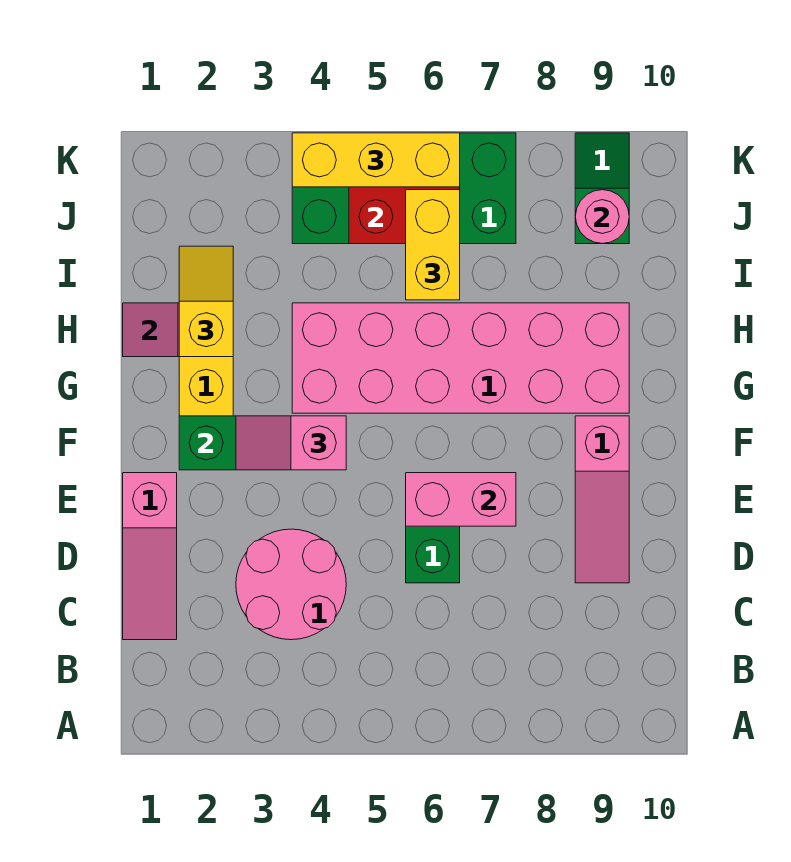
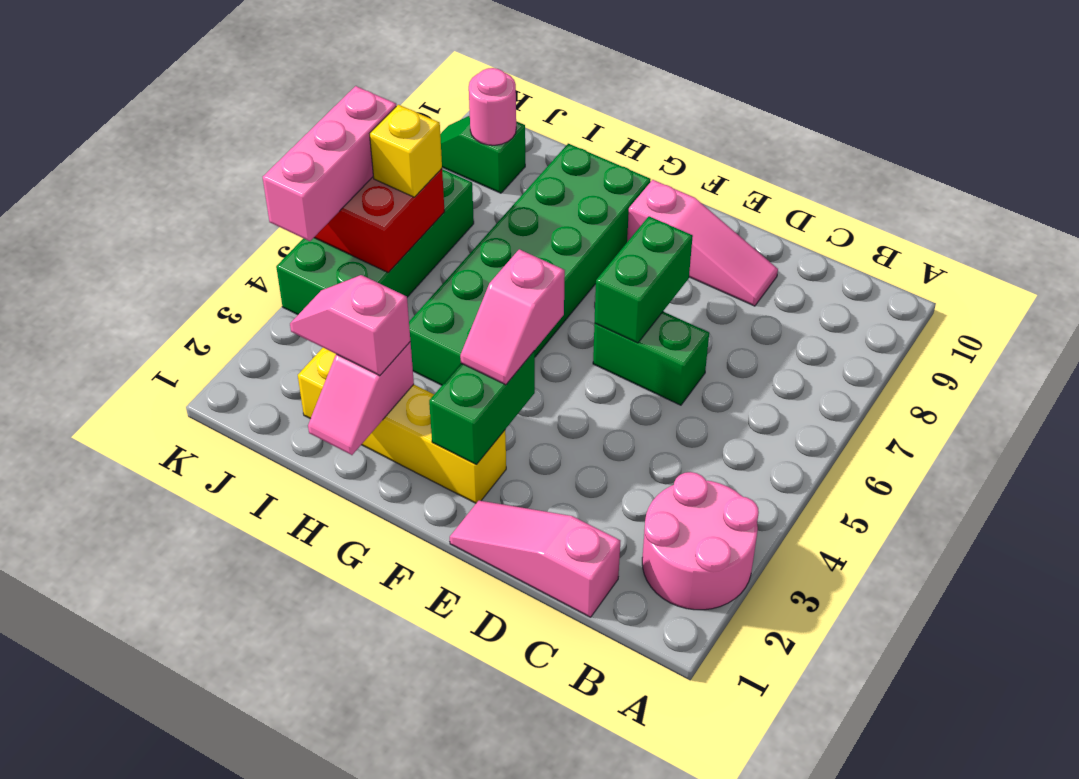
pink slope C1:E1 level 1 top E -> pink slope C1:E1 level 1 top C
pink round brick C3:D4 level 1 -> pink round brick A2:B3 level 1
pink brick E6:E7 level 2 -> green brick E6:E7 level 2
pink brick G4:H9 level 1 -> green brick G4:H9 level 1
yellow slope H2:I2 level 3 top H -> pink slope H2:I2 level 3 top H
yellow brick I6:J6 level 3 -> yellow brick J6 level 3
yellow brick K4:K6 level 3 -> pink brick K4:K6 level 3

